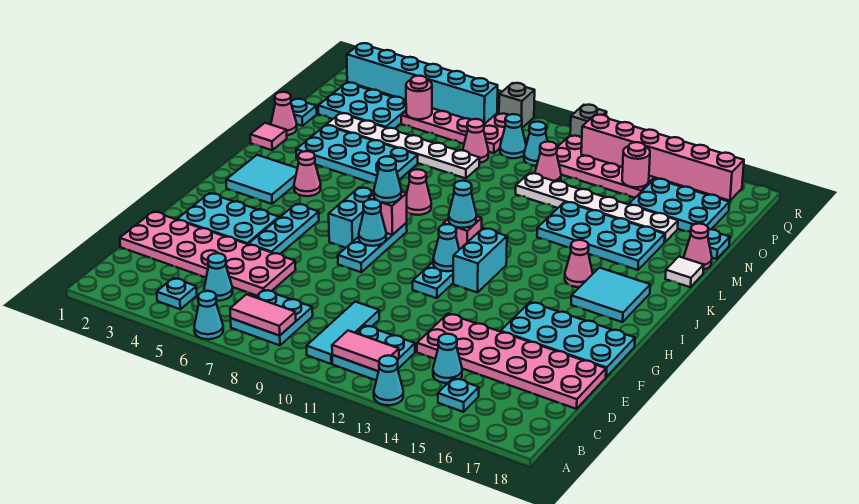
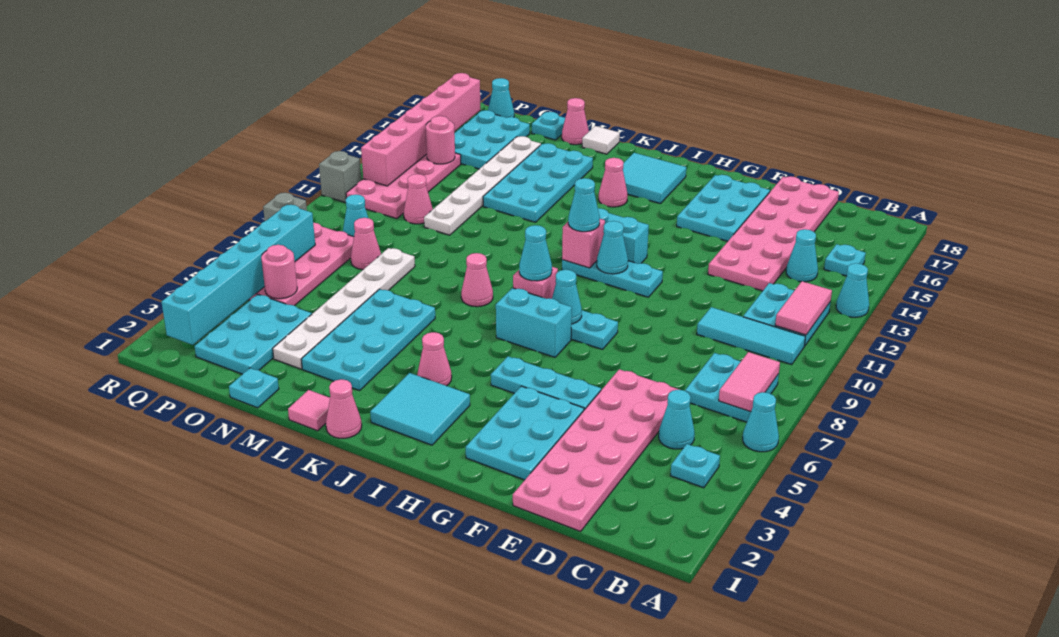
cyan plate F15:G18 level 1 -> cyan plate F15:G17 level 1
pink cone M1 level 1 -> pink cone K1 level 1
cyan cone P10 level 1 -> cyan cone P18 level 1

